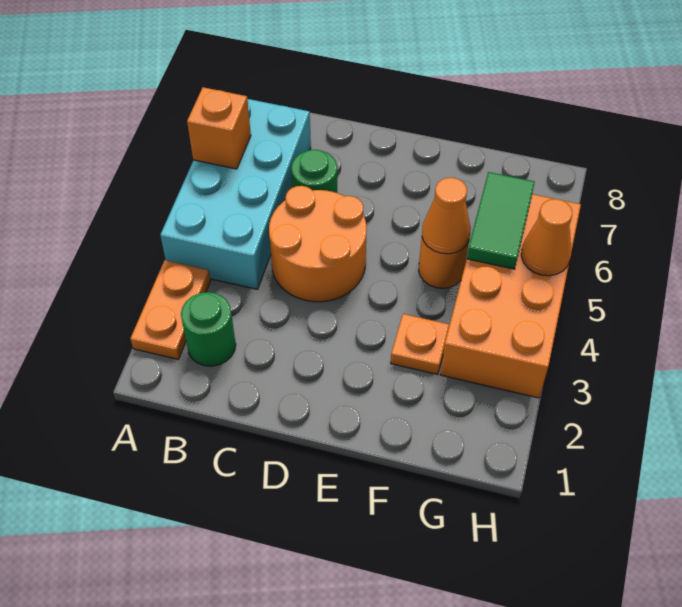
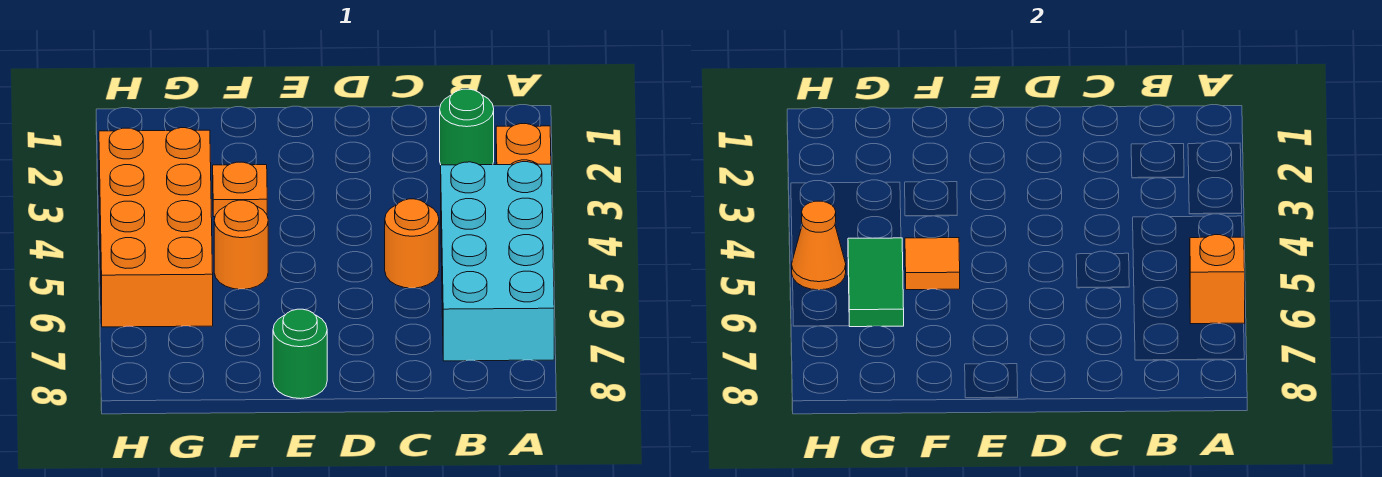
orange round brick C4:D5 level 1 -> orange round brick C5 level 1
green round brick C6 level 1 -> green round brick E8 level 1
orange cone F5 level 2 -> orange tile F5 level 2

